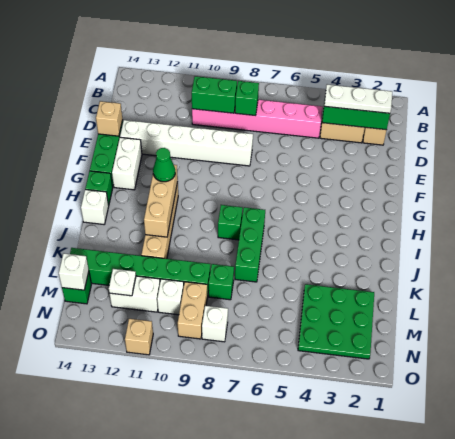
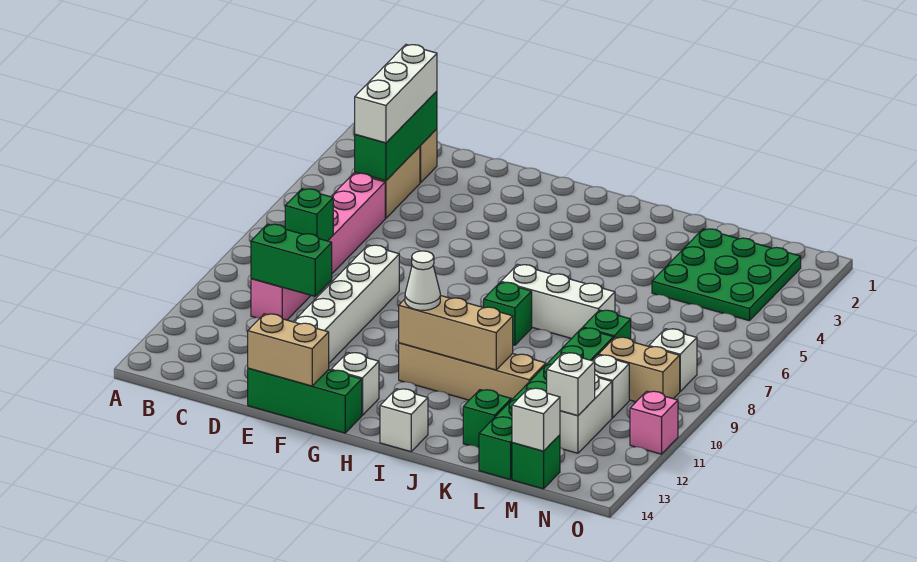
white plate C2:C4 level 3 -> white brick C2:C4 level 3
green brick C9:C10 level 2 -> green brick C10:D10 level 2
tan brick E14 level 2 -> tan brick E14:F14 level 2
white brick F13:G13 level 1 -> white brick G13 level 1
green cone H11 level 3 -> white cone H11 level 3
green brick H14 level 1 -> green brick K13 level 1
green brick I7:K7 level 1 -> white brick I7:K7 level 1
white plate M12 level 2 -> white brick M12 level 2
tan brick O11 level 1 -> pink brick O11 level 1

